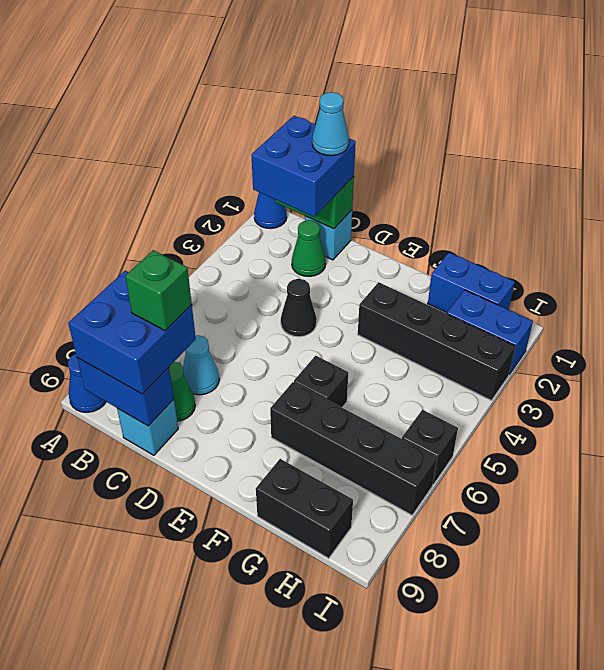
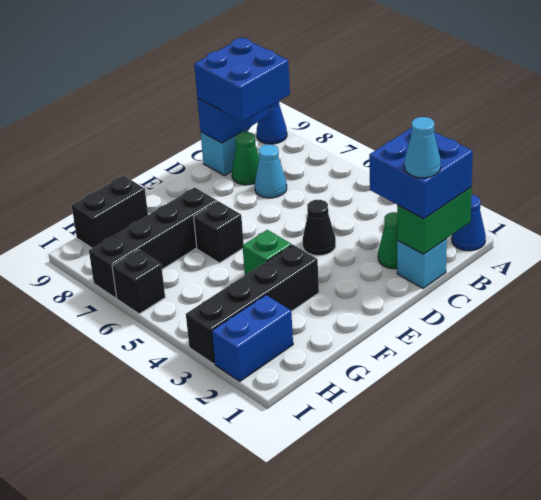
green brick C8 level 4 -> green brick F4 level 1
blue brick G1:H1 level 1 -> none

